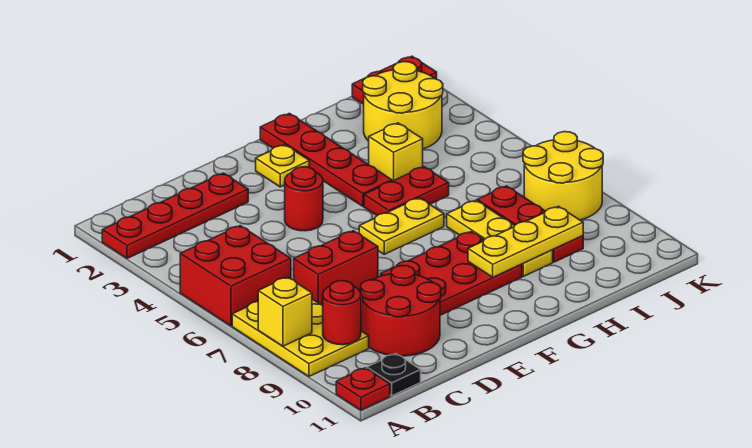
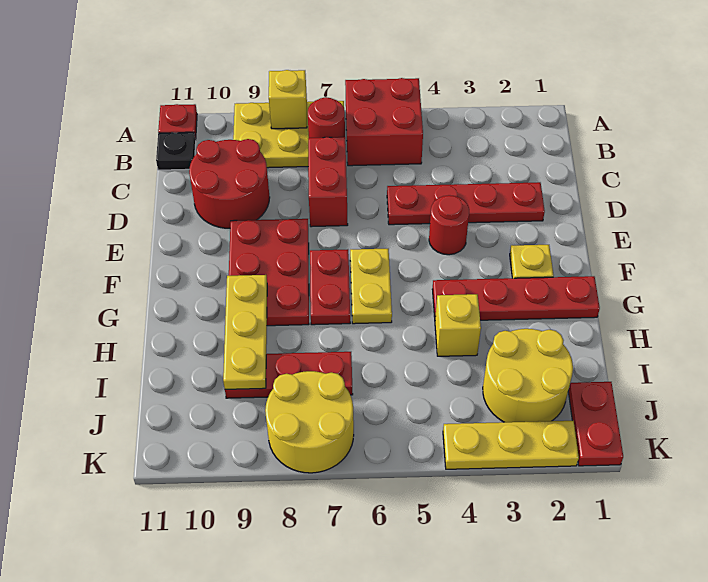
red plate A2:D2 level 1 -> red plate D2:D5 level 1
red round brick B9 level 2 -> red round brick B7 level 2
red plate G5:H5 level 1 -> red plate F7:G7 level 1
yellow plate H7:H9 level 1 -> yellow plate K2:K4 level 1

